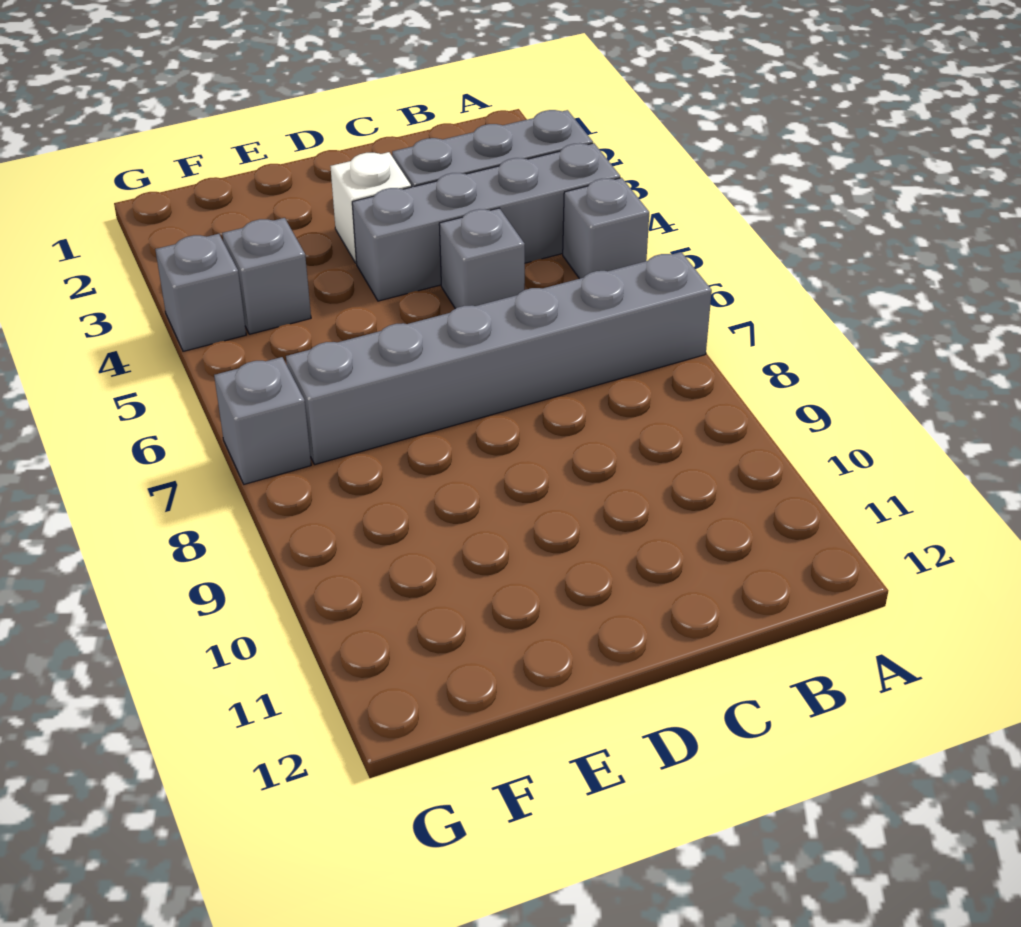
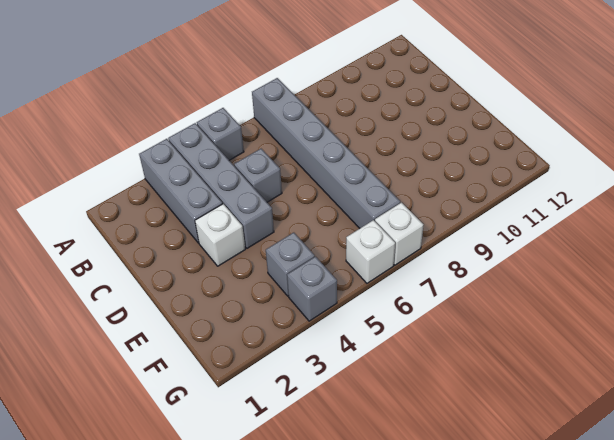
none -> white brick G6 level 1
grey brick G7 level 1 -> white brick G7 level 1

